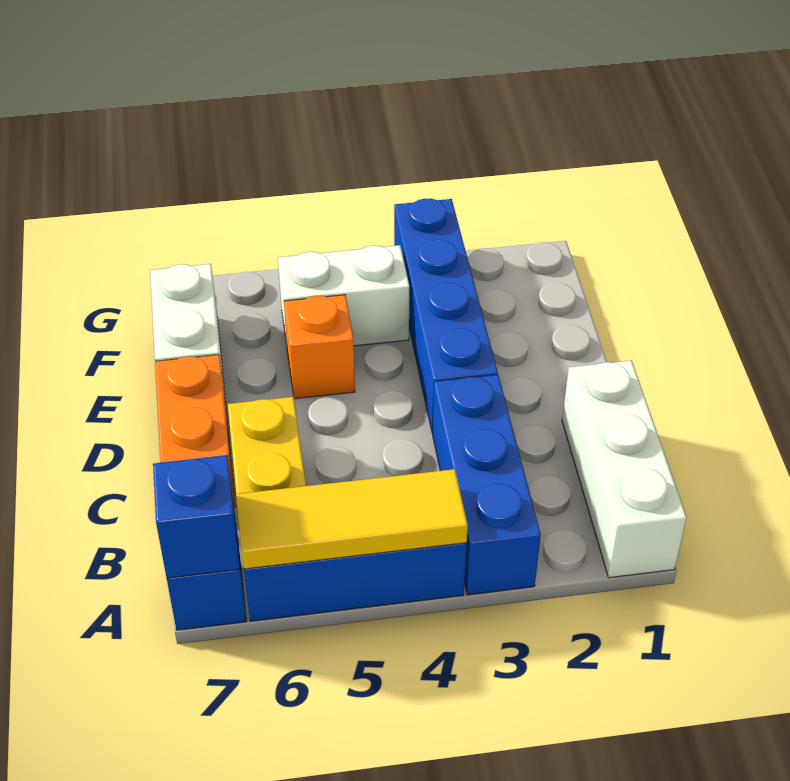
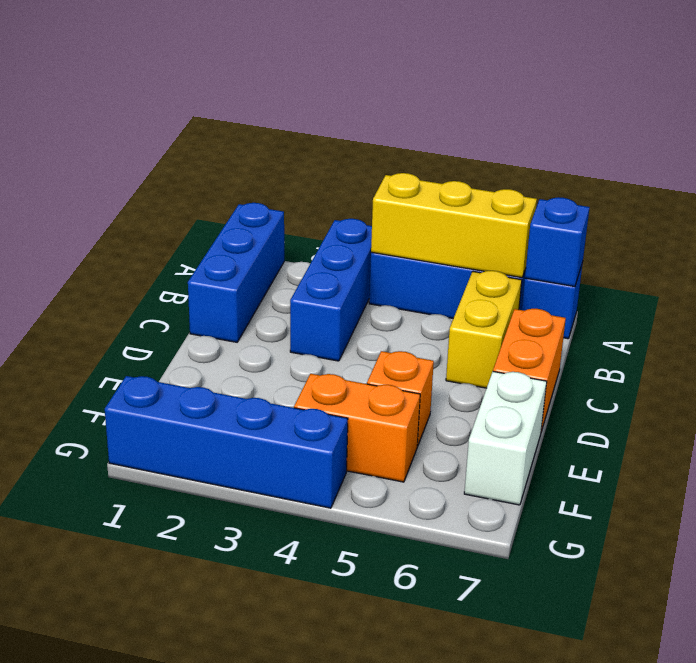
white brick A1:C1 level 1 -> blue brick A1:C1 level 1
yellow tile A4:A6 level 2 -> yellow brick A4:A6 level 2
blue brick D3:G3 level 1 -> blue brick G1:G4 level 1
white brick F4:F5 level 1 -> orange brick F4:F5 level 1

